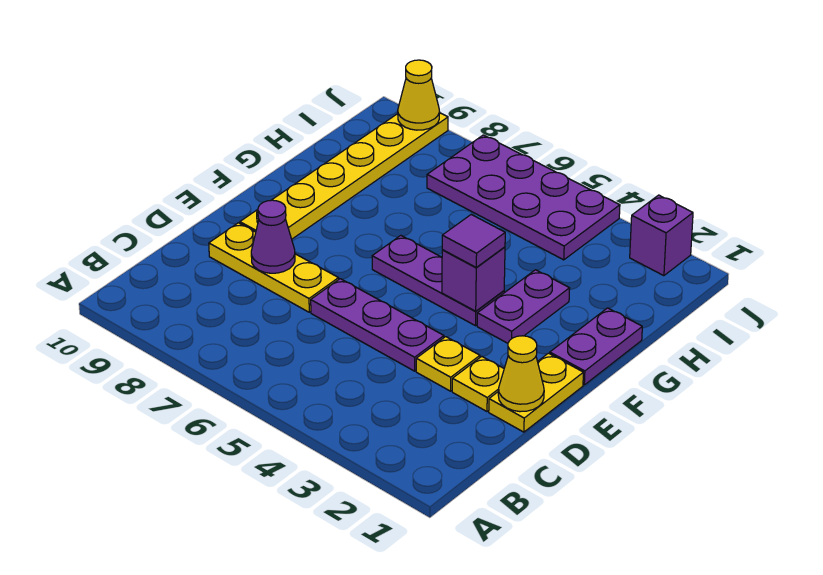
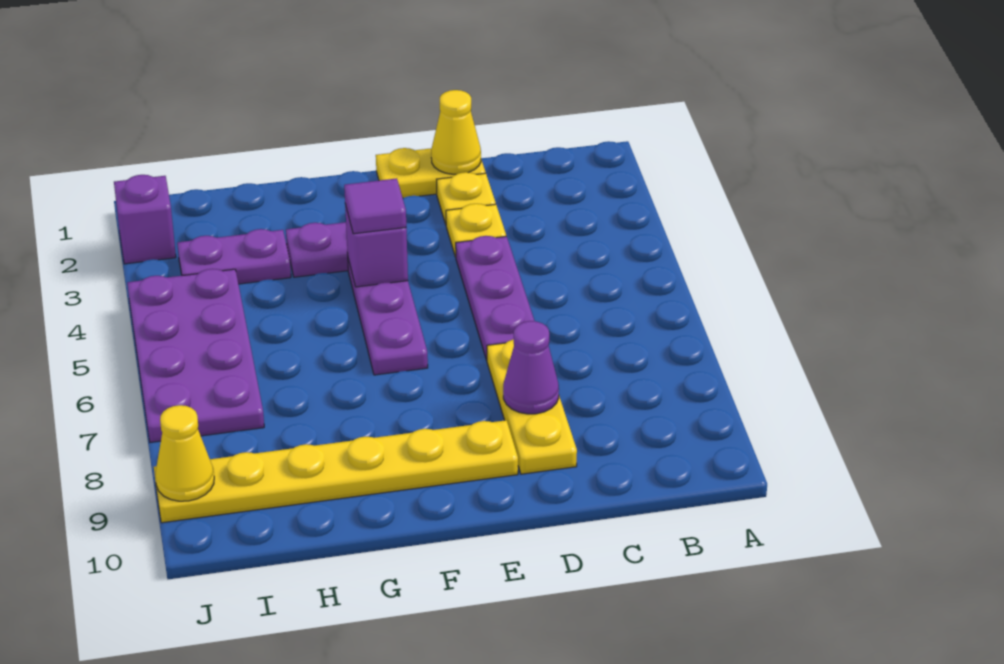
purple plate F1:G1 level 1 -> purple plate H3:I3 level 1

